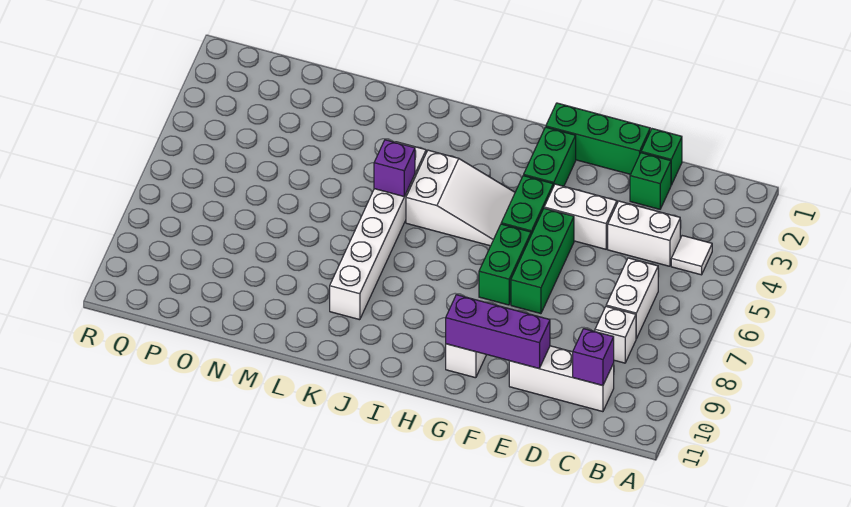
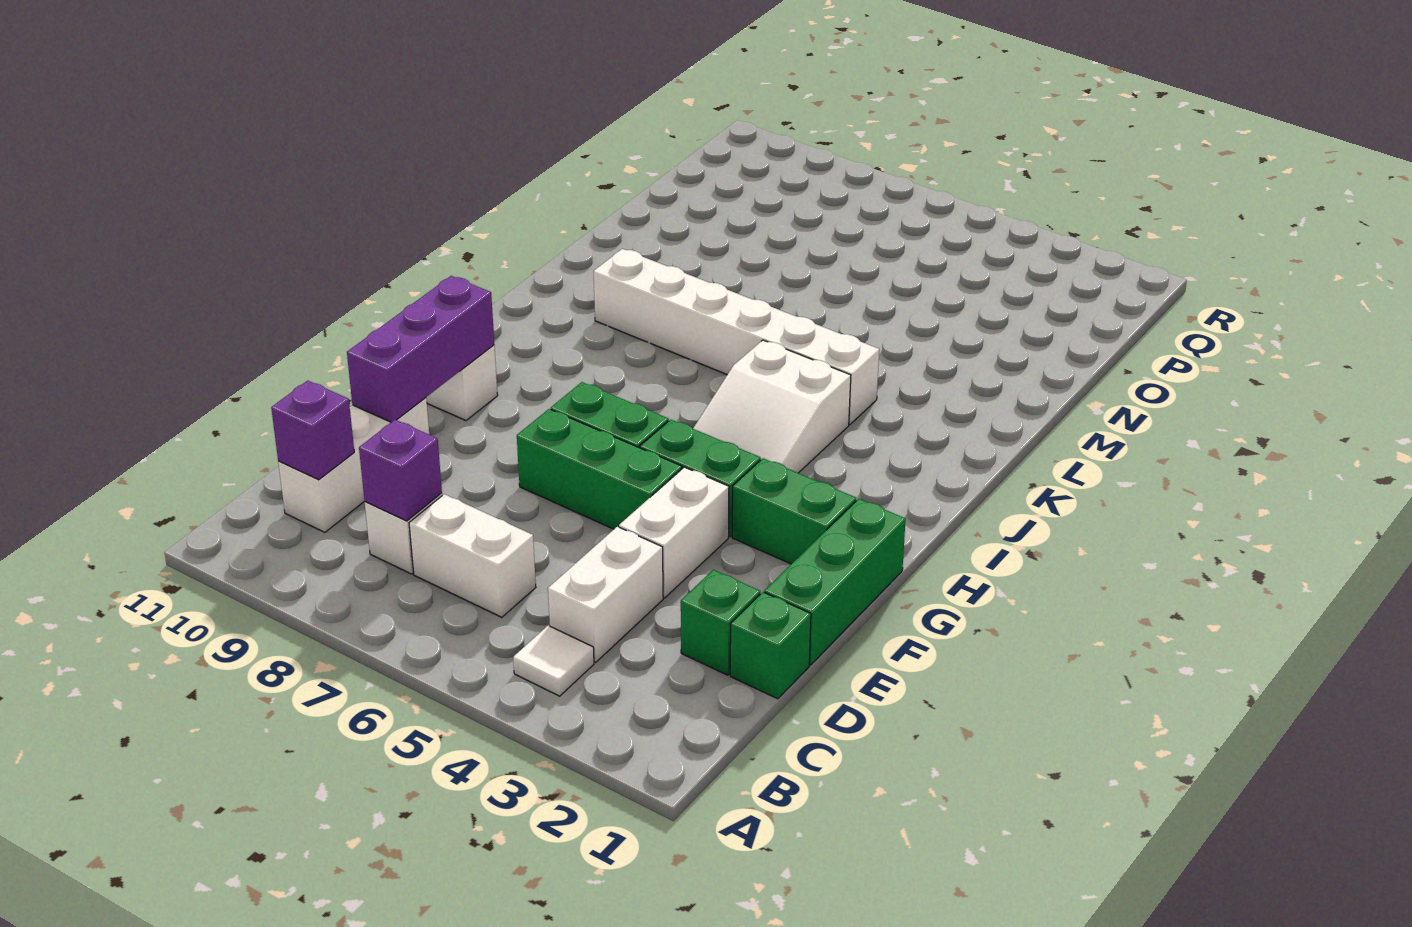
purple brick K5 level 2 -> purple brick C8 level 2

